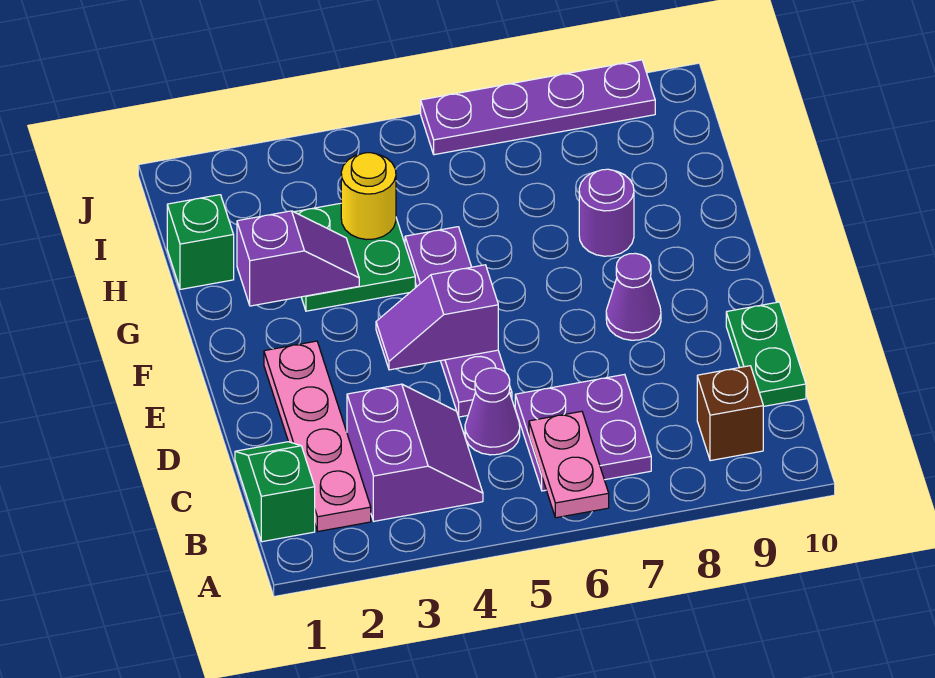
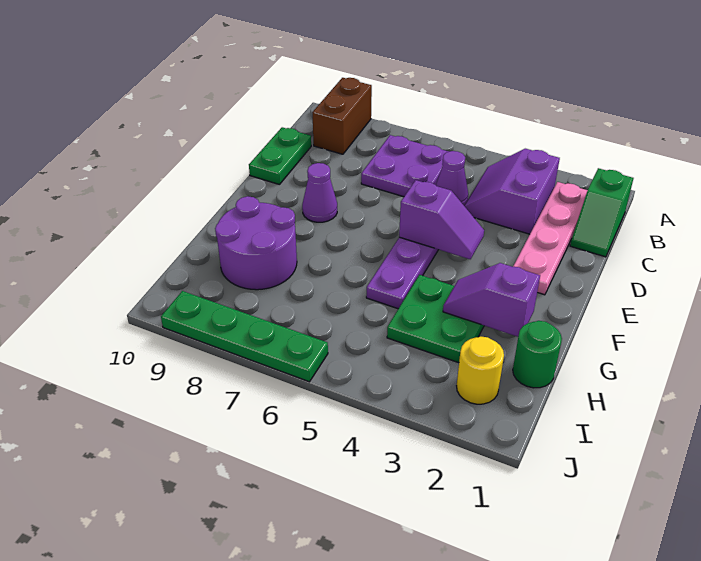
pink plate A6:B6 level 2 -> none
brown brick B9 level 1 -> brown brick A9:B9 level 1
purple round brick G8 level 1 -> purple round brick G8:H9 level 1
green brick H1 level 1 -> green round brick H1 level 1
yellow round brick H4 level 2 -> yellow round brick I2 level 1
purple plate J6:J9 level 1 -> green plate J6:J9 level 1

